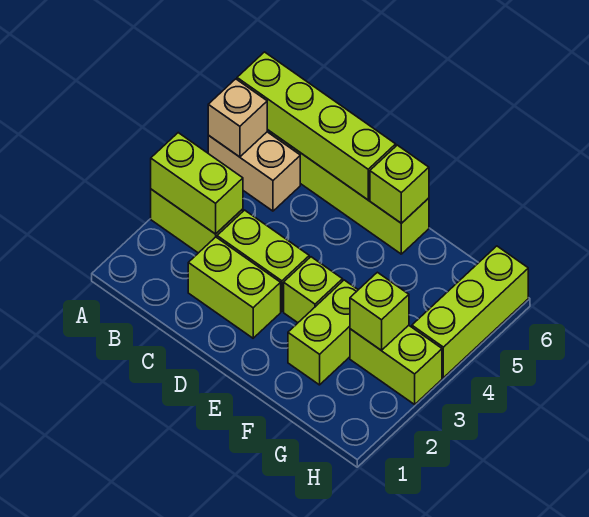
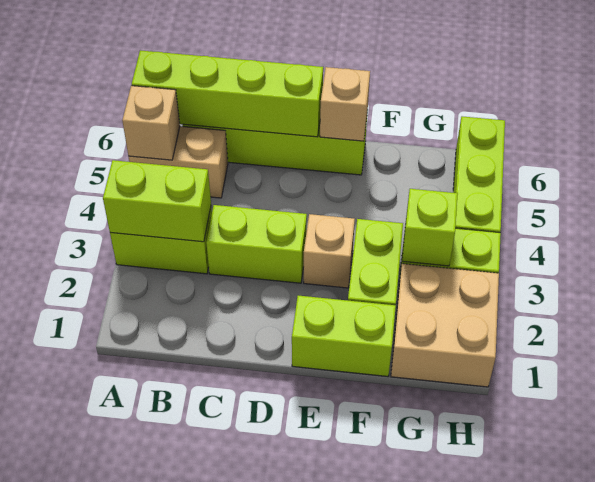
lime brick C2:D2 level 1 -> lime brick E1:F1 level 1
lime brick E3 level 1 -> tan brick E3 level 1
lime brick E6 level 2 -> tan brick E6 level 2
none -> tan brick G1:H2 level 1

